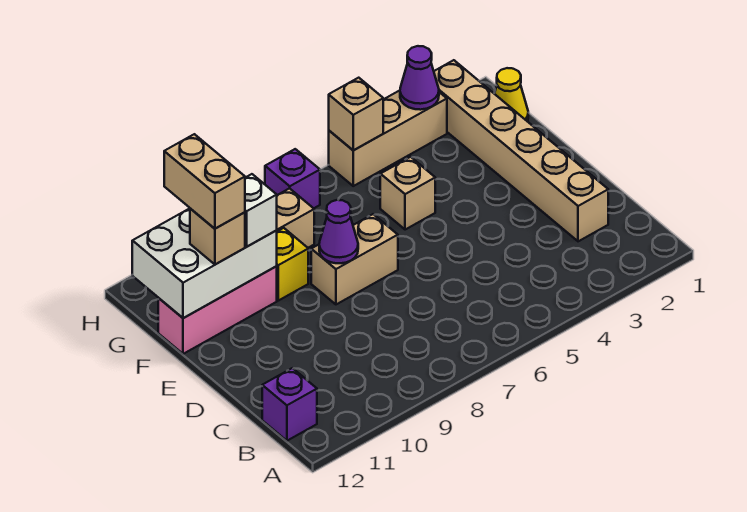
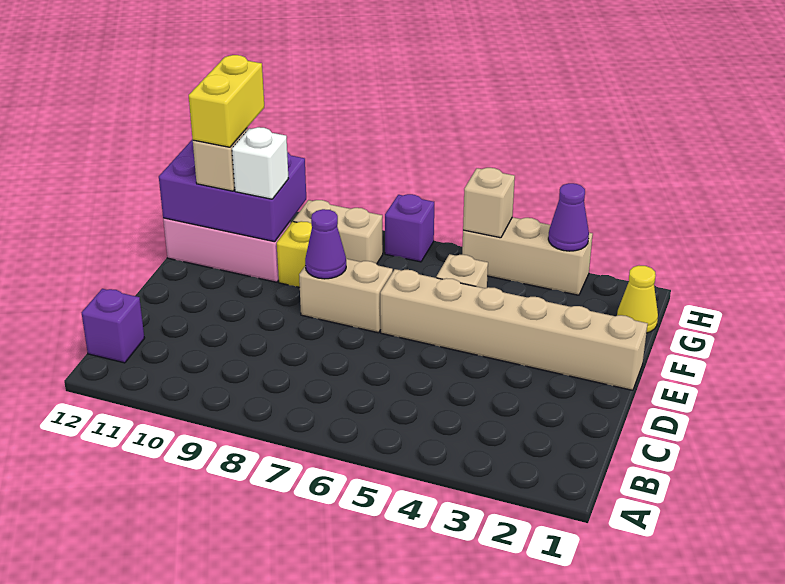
tan brick C2:H2 level 1 -> tan brick E1:E6 level 1
white brick F10:G12 level 2 -> purple brick F10:G12 level 2
tan brick F11:G11 level 4 -> yellow brick F11:G11 level 4

